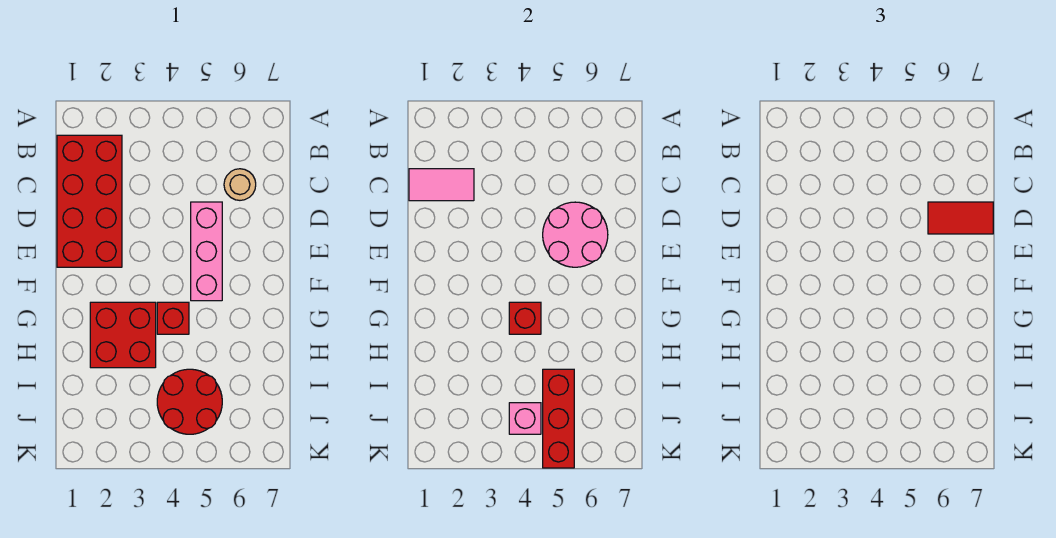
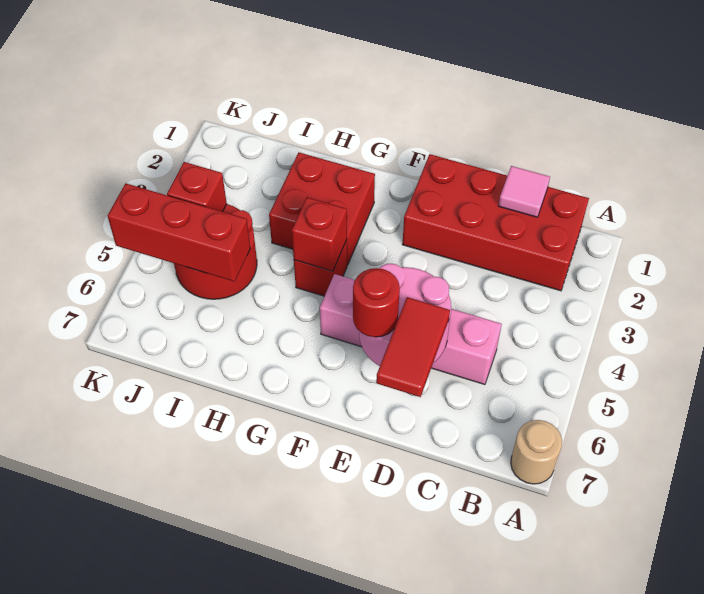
pink tile C1:C2 level 2 -> pink tile C1 level 2
tan round brick C6 level 1 -> tan round brick A7 level 1
pink brick D5:F5 level 1 -> pink brick C5:F5 level 1
none -> red round brick E6 level 3
pink brick J4 level 2 -> red brick J4 level 2

